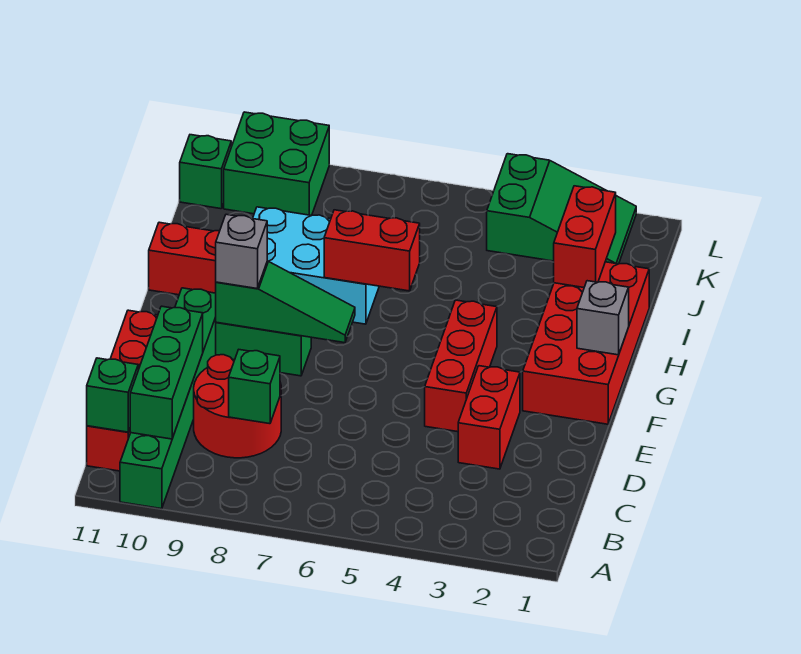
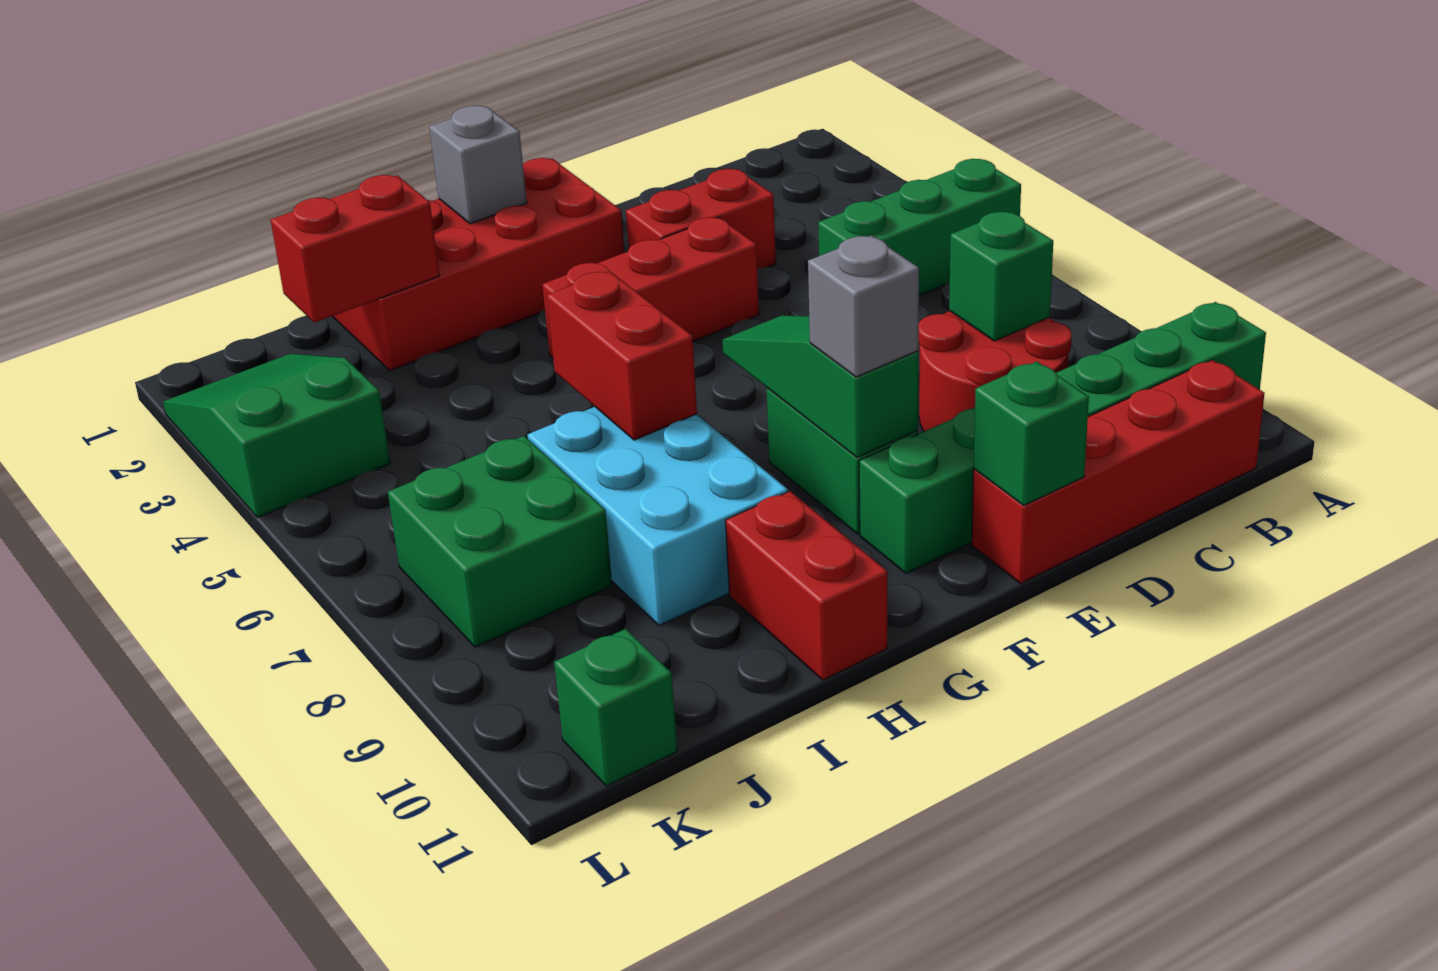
green brick B10:D10 level 2 -> green brick A5:C5 level 1
green brick B11 level 2 -> green brick E11 level 2
green brick K9:L10 level 1 -> green brick J7:K8 level 1

